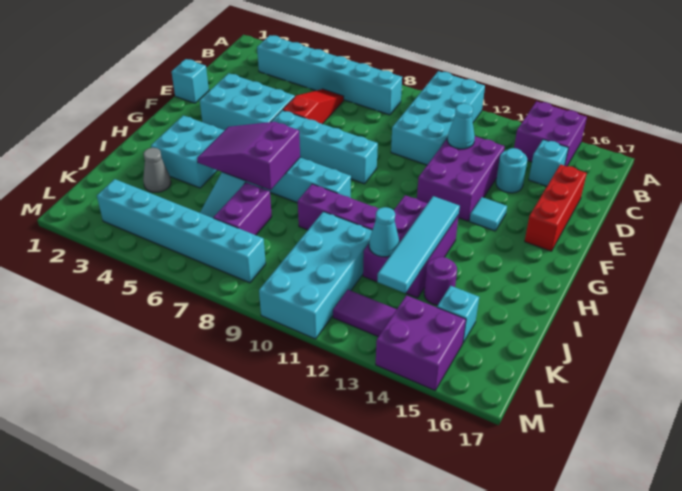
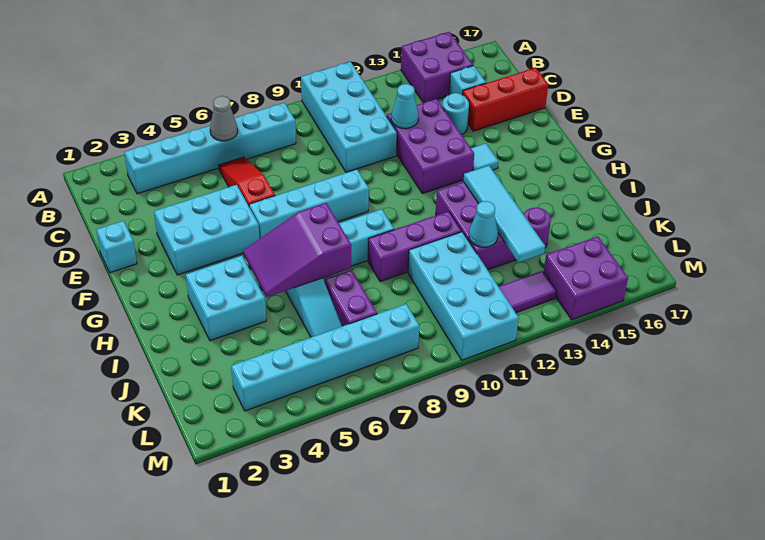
red brick D16:F16 level 1 -> red brick D15:D17 level 1
grey cone J3 level 1 -> grey cone B6 level 2
cyan brick K15 level 1 -> none

